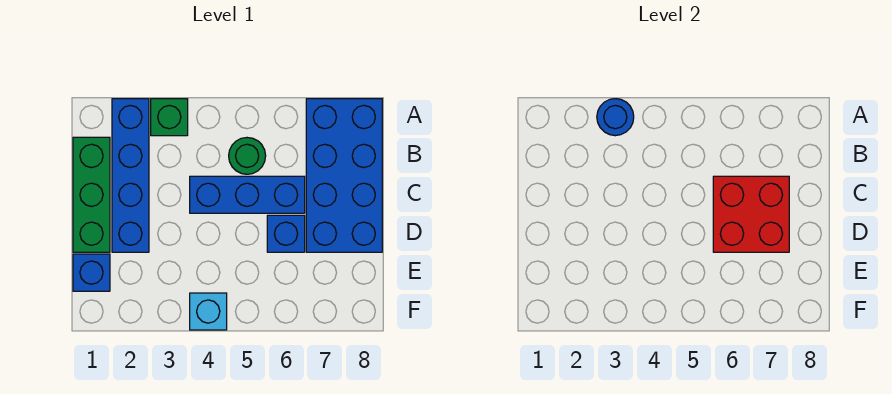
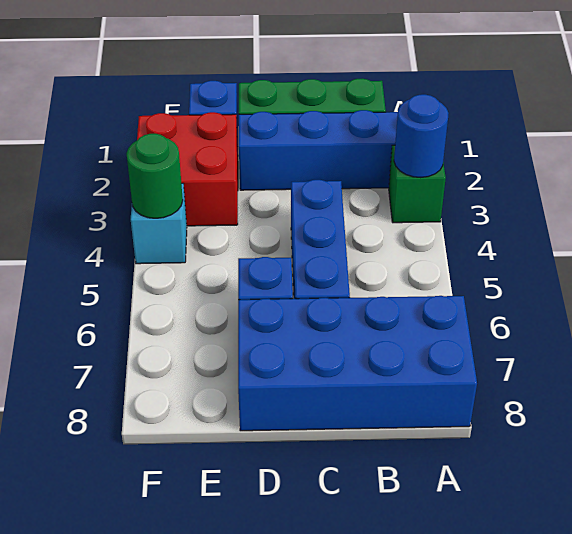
green round brick B5 level 1 -> green round brick F4 level 2
red brick C6:D7 level 2 -> red brick E2:F3 level 1

